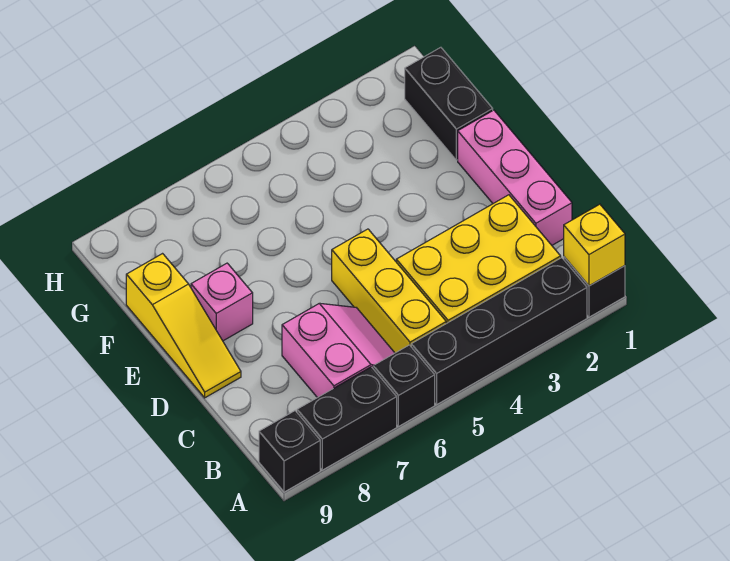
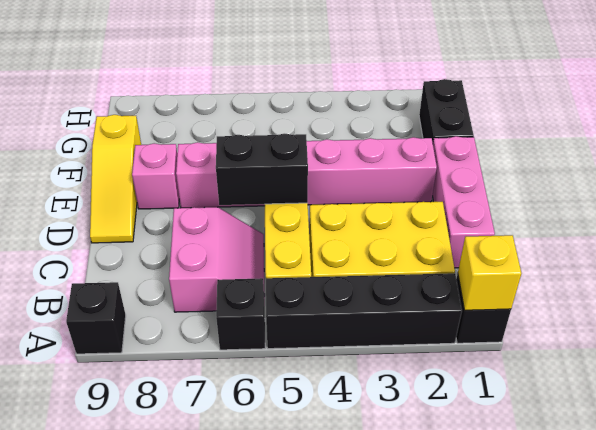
black brick A7:A8 level 1 -> black brick D5:D6 level 2
none -> pink brick E2:E7 level 1

